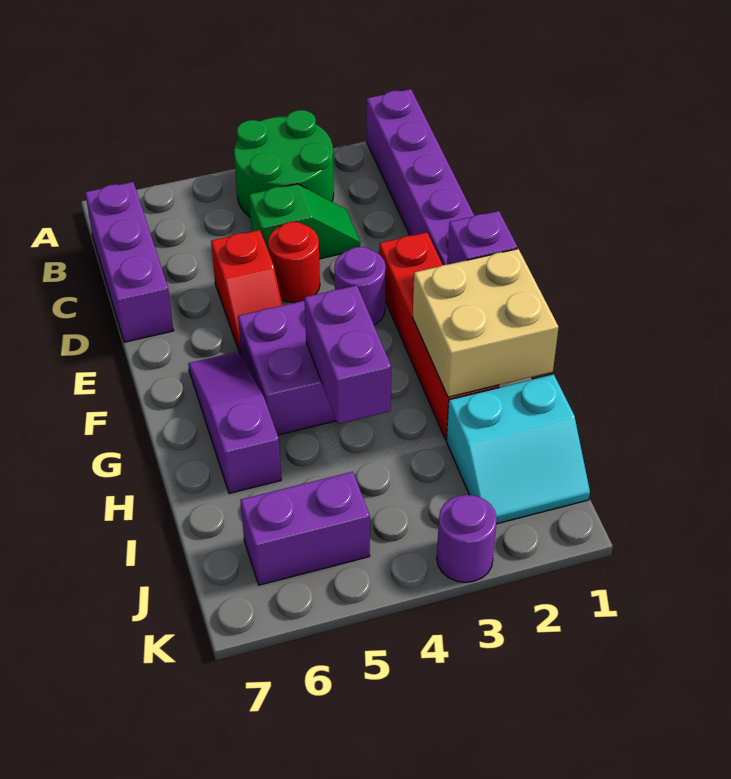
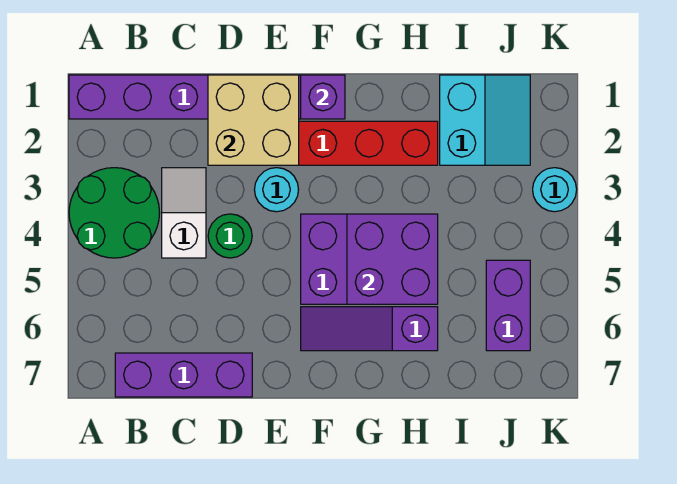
green slope C3:C4 level 1 top 4 -> white slope C3:C4 level 1 top 4
red round brick D4 level 1 -> green round brick D4 level 1
red slope D5:E5 level 1 top D -> none
purple round brick E3 level 1 -> cyan round brick E3 level 1
tan brick G1:H2 level 2 -> tan brick D1:E2 level 2
purple brick G4:H4 level 2 -> purple brick G4:H5 level 2
purple round brick K3 level 1 -> cyan round brick K3 level 1

